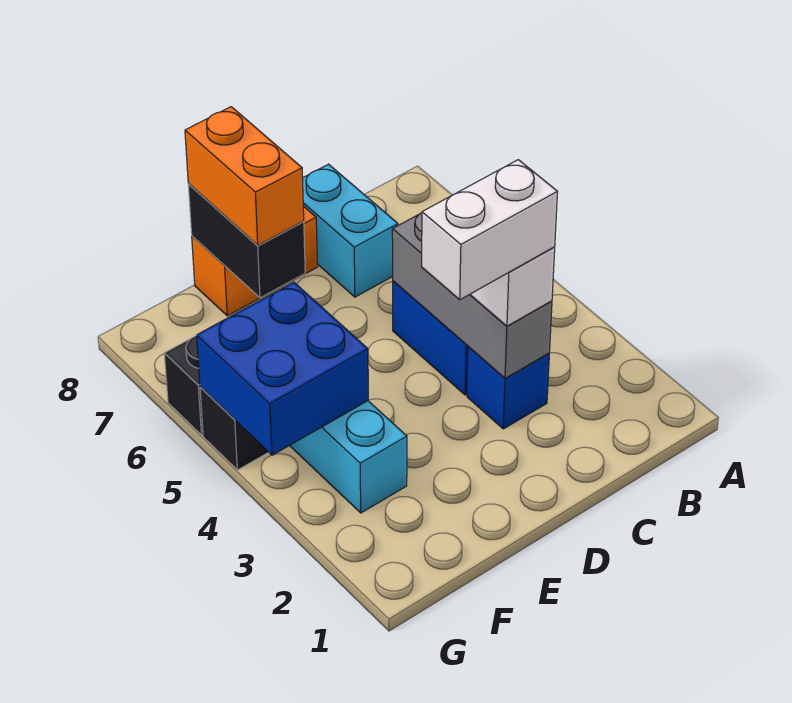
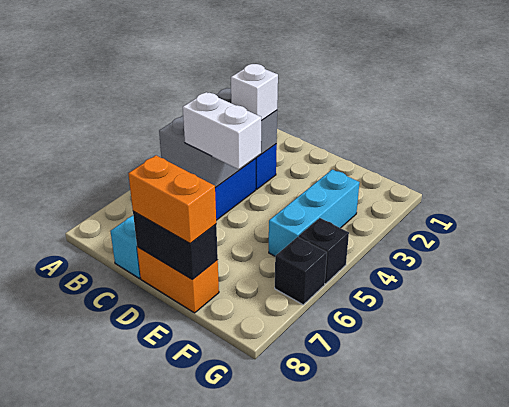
grey brick C3:C5 level 2 -> grey brick B3:C5 level 2
white brick C3:D3 level 4 -> white brick C5:D5 level 3
black brick E7:E8 level 2 -> black brick D8:E8 level 2
orange brick E7:E8 level 3 -> orange brick D8:E8 level 3
blue brick F4:G5 level 2 -> none

